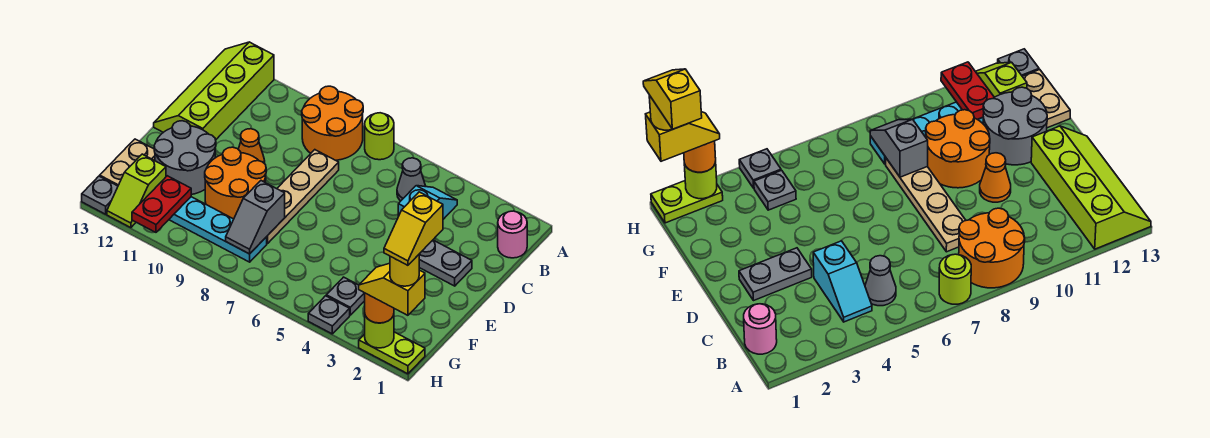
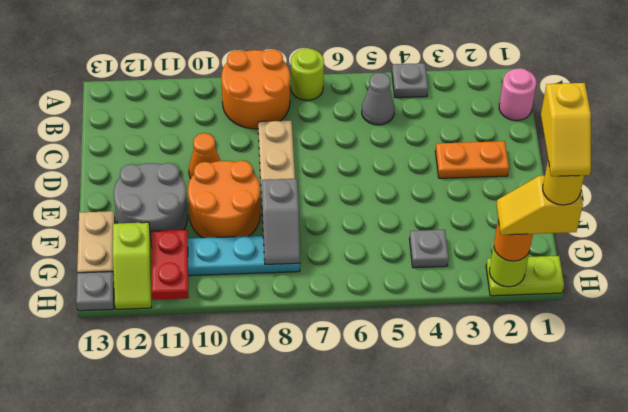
lime slope A12:D13 level 1 top 12 -> none
cyan slope B4:C4 level 1 top C -> none
grey plate D2:D3 level 1 -> orange plate D2:D3 level 1
grey plate H4 level 1 -> grey plate A4 level 1

